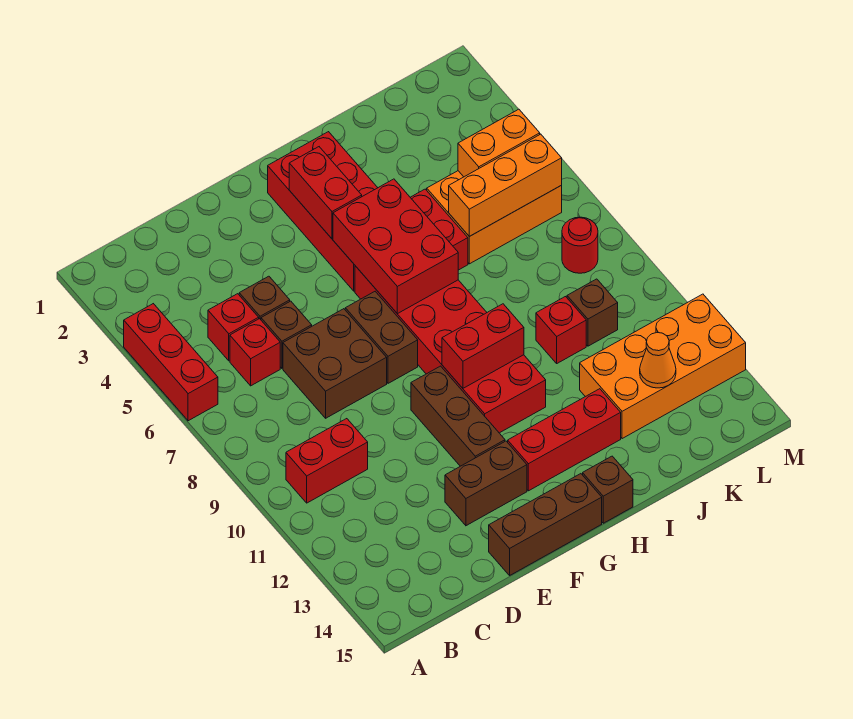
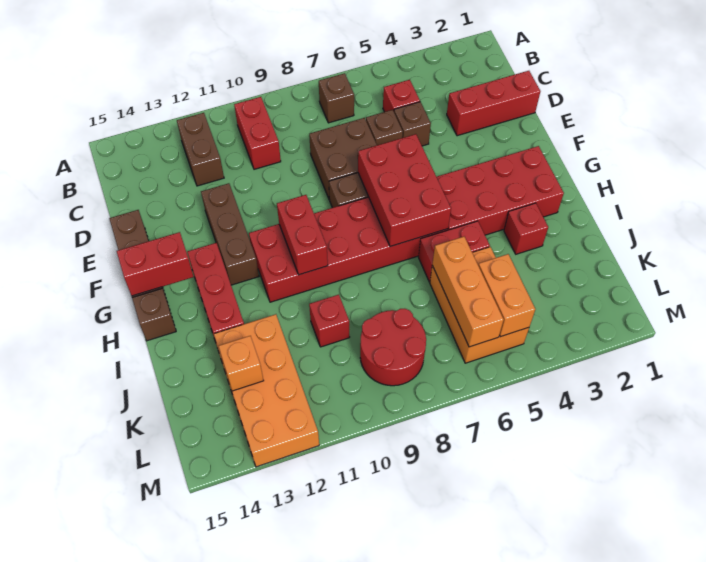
red brick A4:A6 level 1 -> red brick D1:D3 level 1
red brick C6 level 1 -> red brick I3 level 1
brown brick E13:F13 level 1 -> brown brick B12:C12 level 1
brown brick F10:F12 level 1 -> brown brick E12:G12 level 1
red brick G3:G4 level 2 -> red brick G14:G15 level 2
red brick G5:H7 level 2 -> red brick F6:H7 level 2
brown brick K10 level 1 -> brown brick B7 level 1
orange cone K13 level 2 -> orange brick K13 level 2
red round brick L8 level 1 -> red round brick K8:L9 level 1

